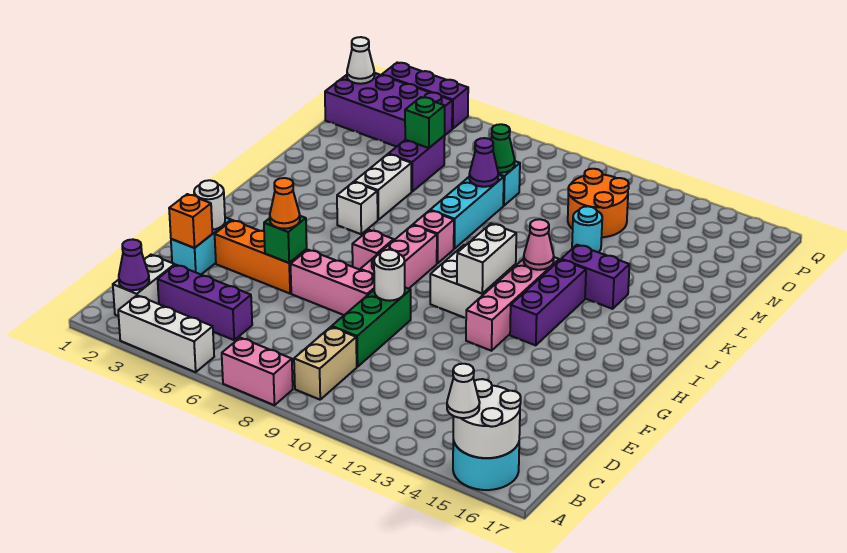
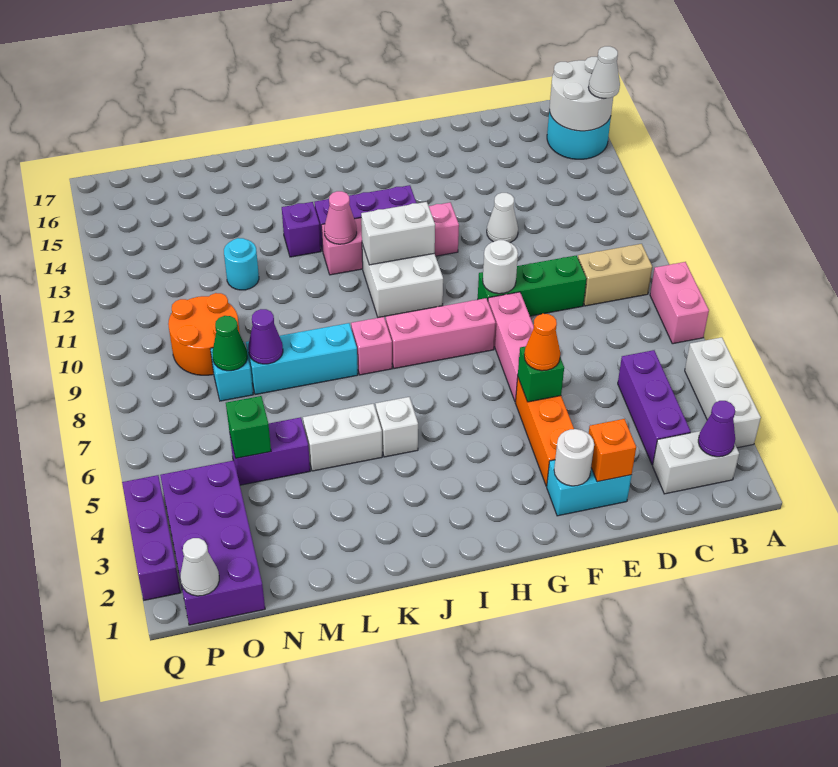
none -> white cone E12 level 1
pink brick H7 level 1 -> none
purple brick K13:K14 level 1 -> purple brick K13 level 1
orange round brick N11:O12 level 1 -> orange round brick N9:O10 level 1

